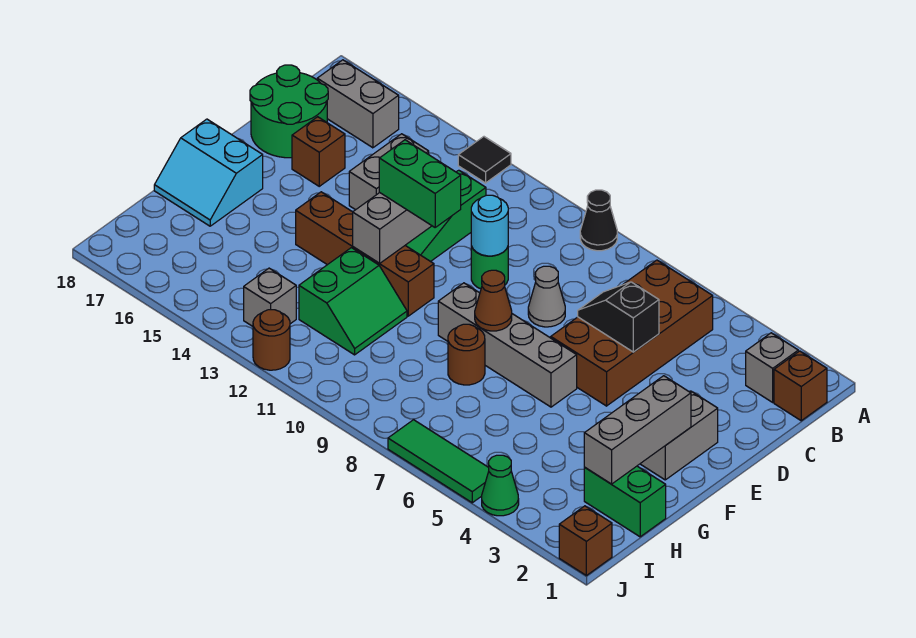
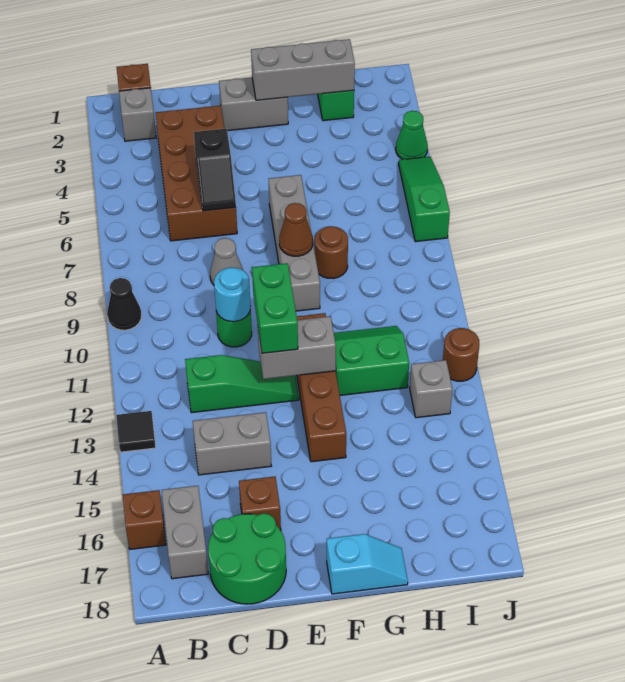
brown brick B5:E6 level 1 -> brown brick C3:D6 level 1
cyan slope F17:G18 level 1 top F -> cyan slope F18:G18 level 1 top F
brown brick J1 level 1 -> brown brick A16 level 1
green tile J5:J7 level 1 -> green slope J5:J7 level 1 top 7

